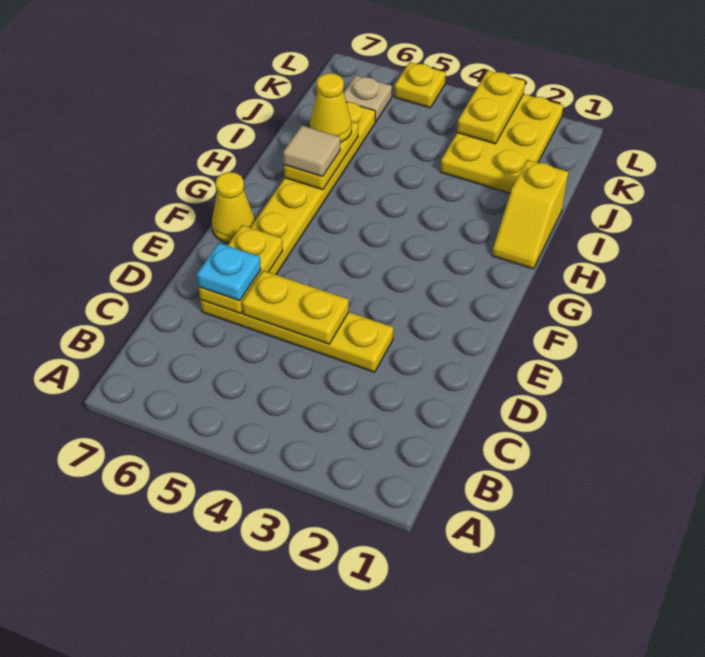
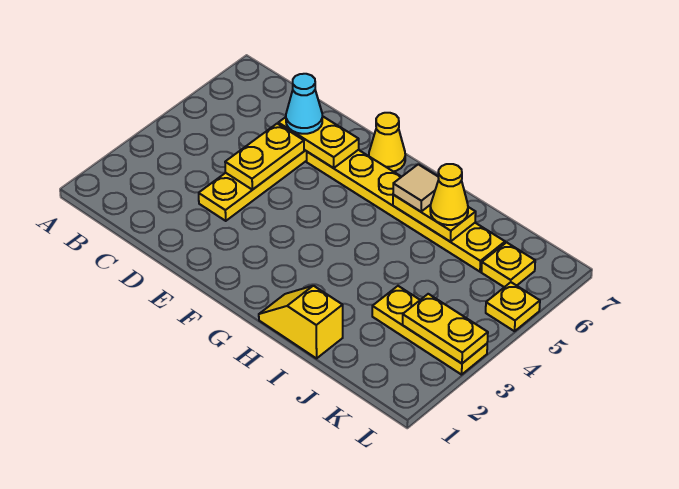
cyan plate D6 level 3 -> cyan cone D6 level 3
yellow plate J2:L3 level 1 -> yellow plate J3:L3 level 1
tan plate K6 level 1 -> yellow plate K6 level 1

